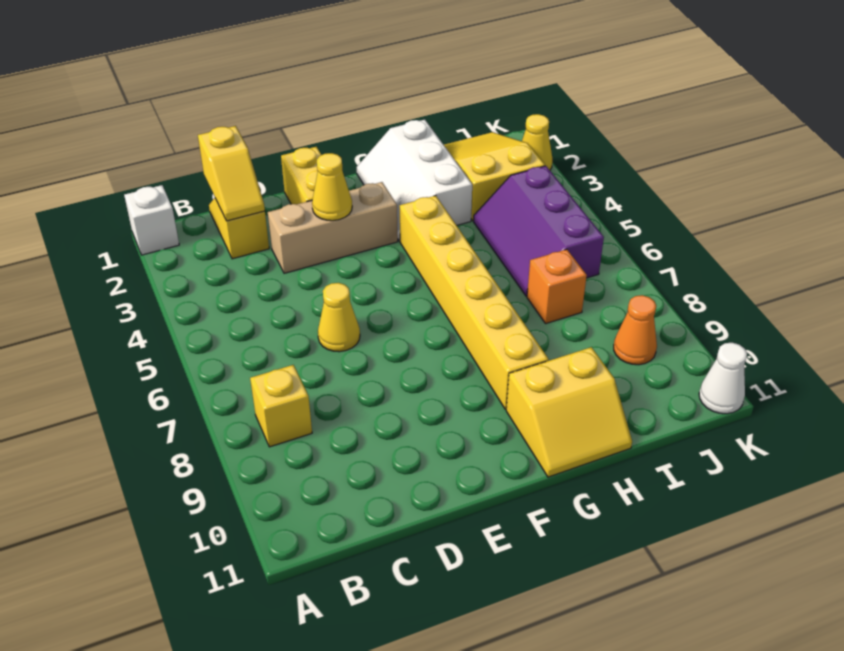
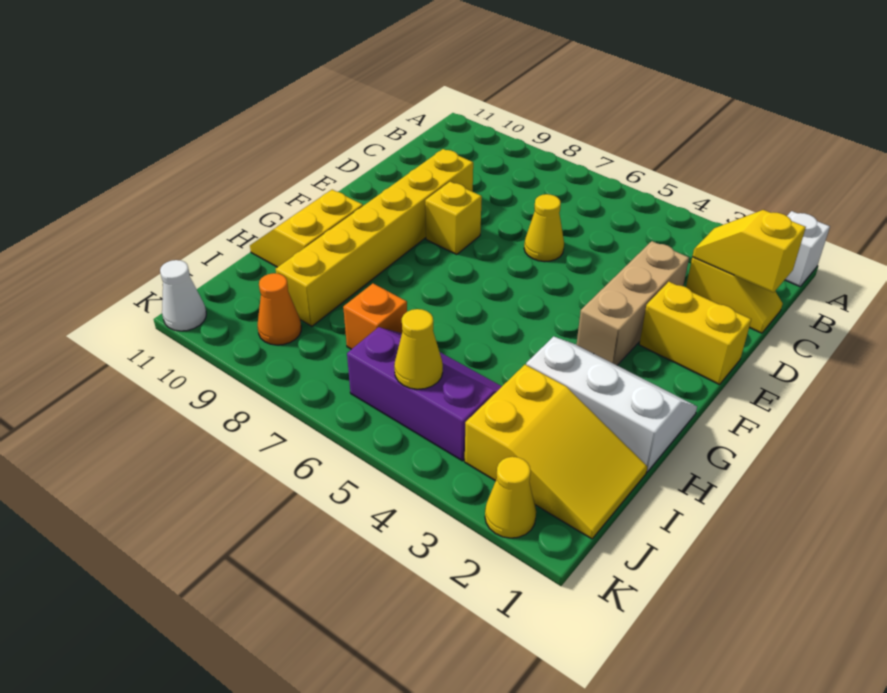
yellow brick B8 level 1 -> yellow brick E8 level 1
yellow cone E3 level 2 -> yellow cone J5 level 2
yellow brick G4:G9 level 1 -> yellow brick D9:I9 level 1

